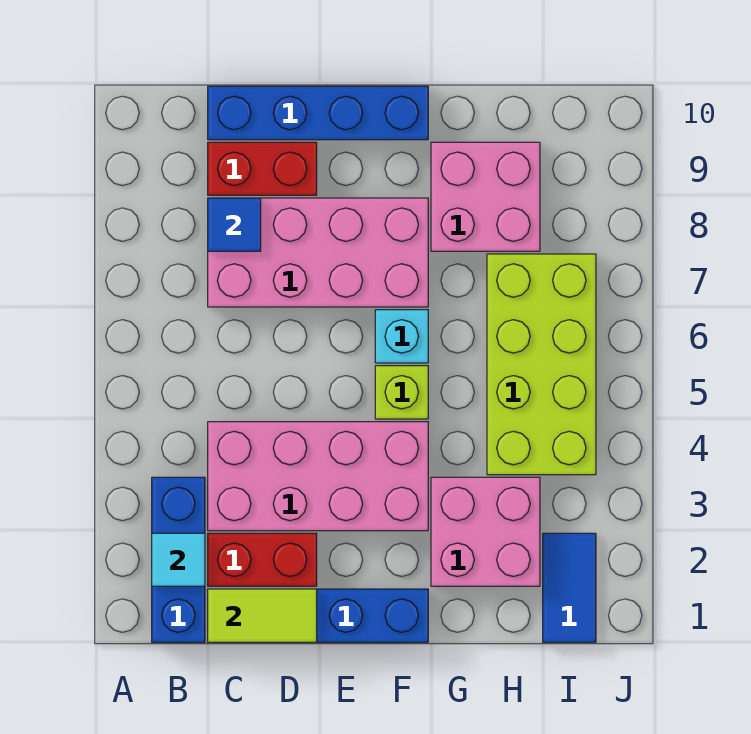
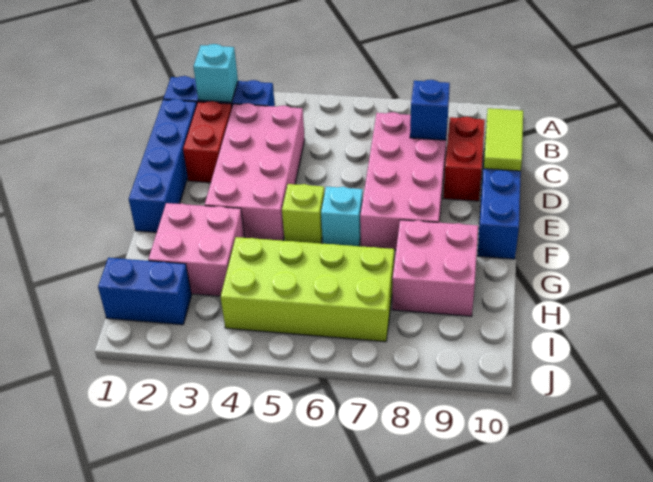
cyan tile B2 level 2 -> cyan brick B2 level 2
lime tile C1:D1 level 2 -> lime tile C10:D10 level 2
blue tile C8 level 2 -> blue brick C8 level 2
blue tile I1:I2 level 1 -> blue brick I1:I2 level 1

